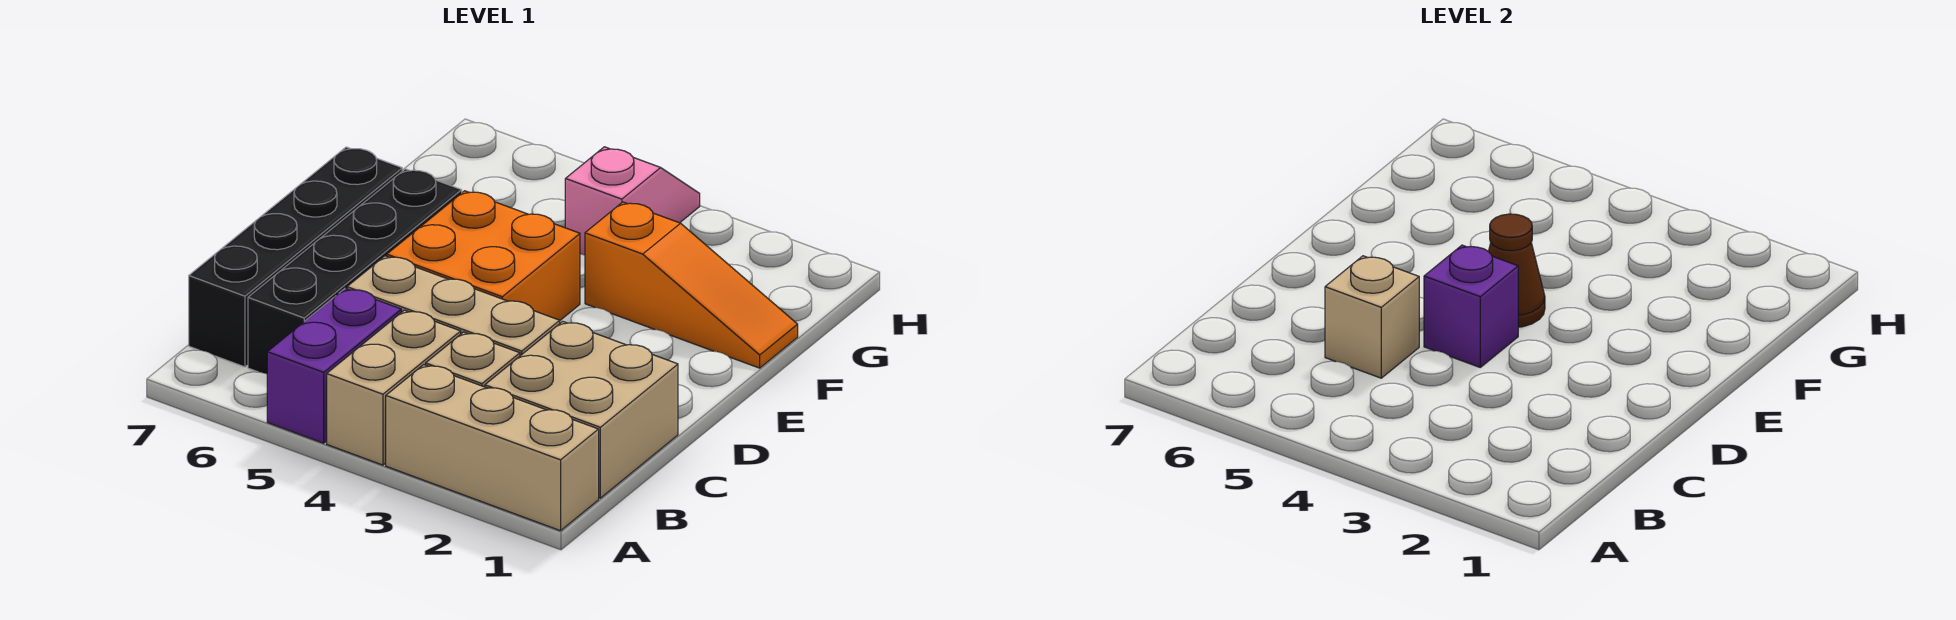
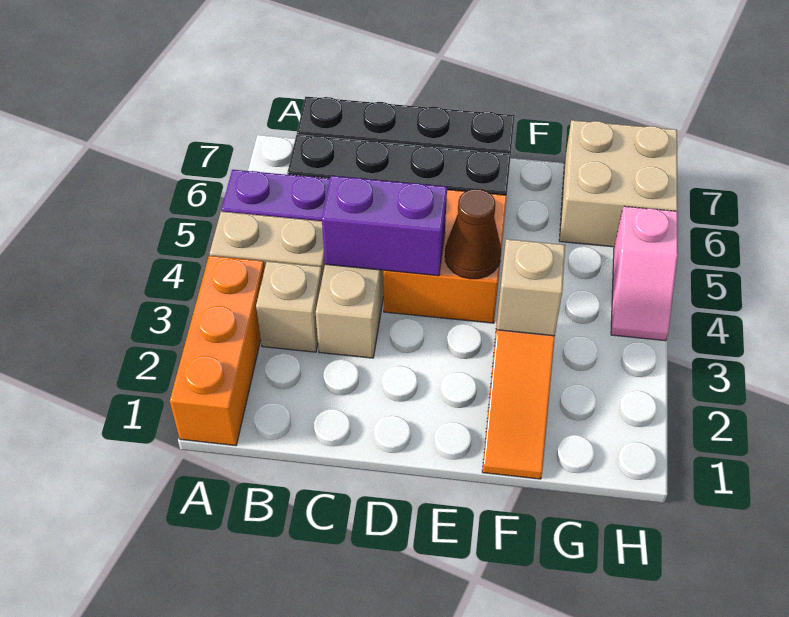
tan brick A1:A3 level 1 -> orange brick A1:A3 level 1
tan brick B1:C2 level 1 -> tan brick G6:H7 level 1
tan brick C5 level 2 -> tan brick F3 level 2
purple brick D4 level 2 -> purple brick C4:D4 level 2
pink slope G4:H4 level 1 top G -> pink slope H4:H5 level 1 top 5

